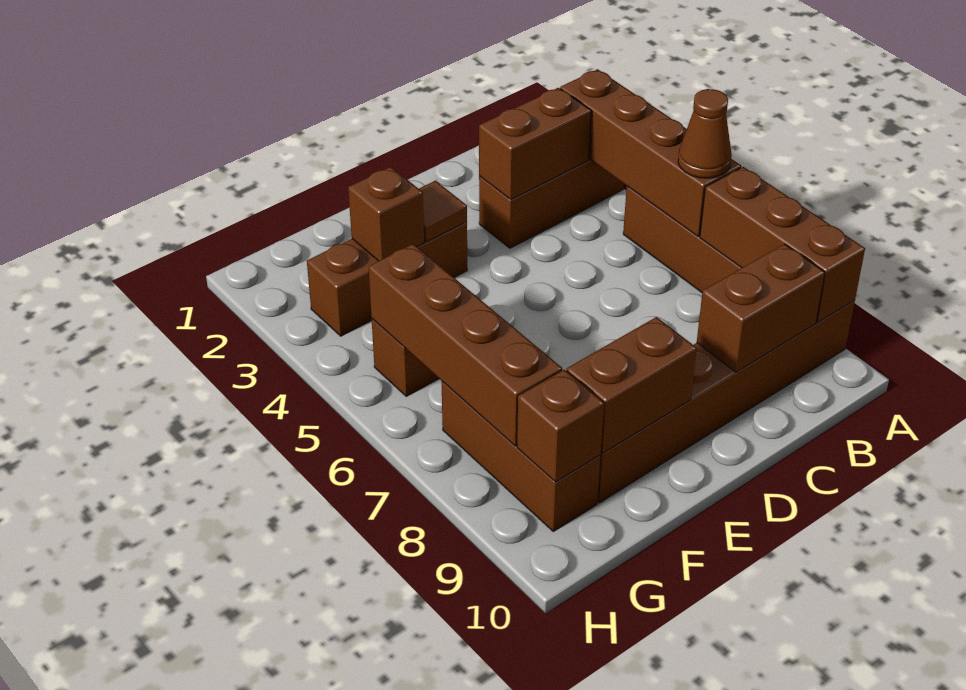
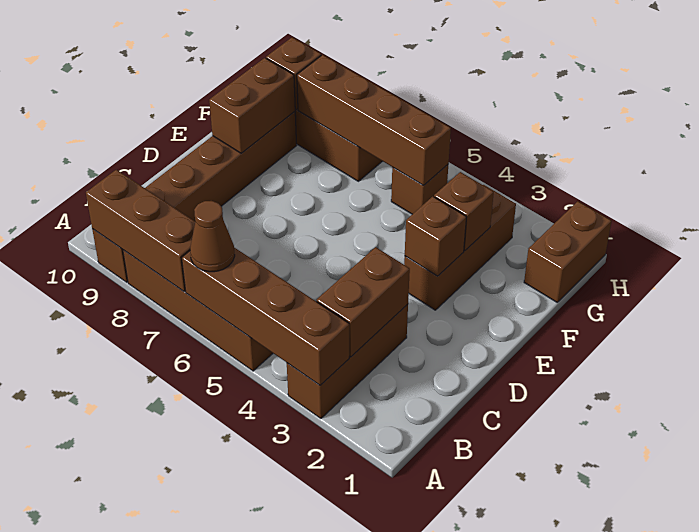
brown brick B9:C9 level 2 -> brown brick G1:H1 level 1
brown tile E3 level 2 -> brown brick E3 level 2

